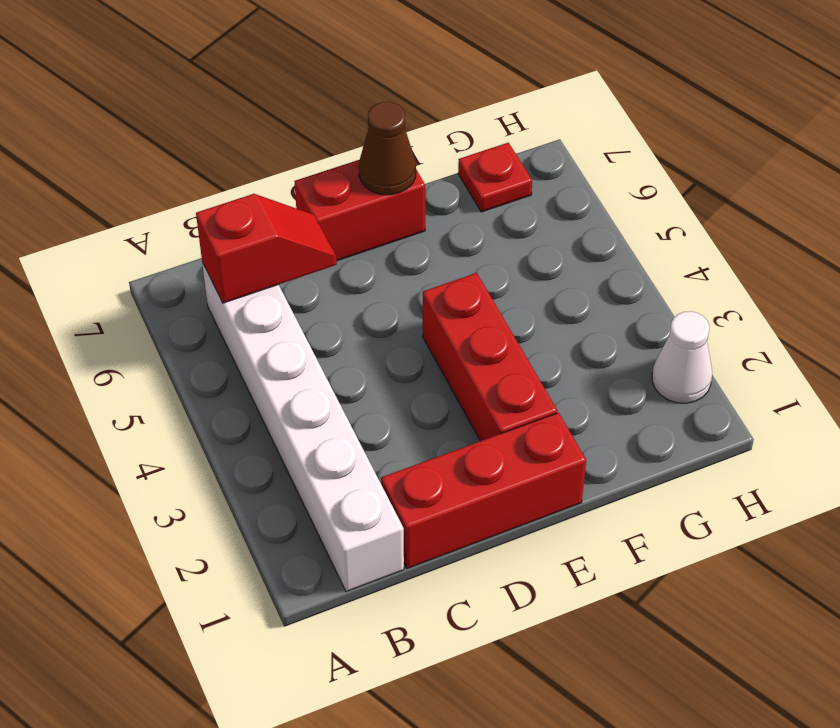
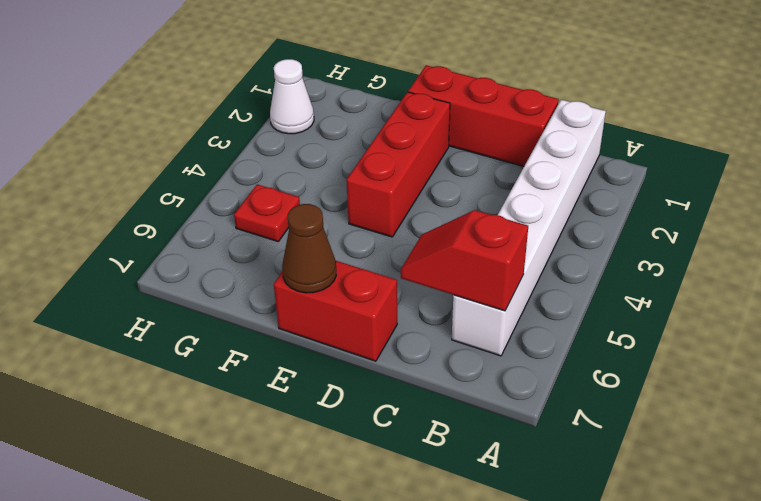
red plate G7 level 1 -> red plate G5 level 1

